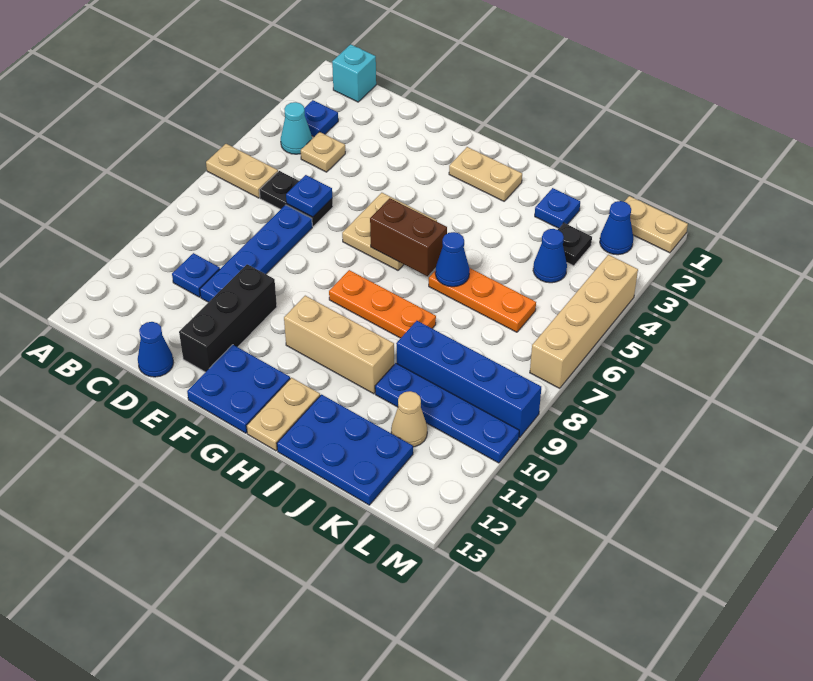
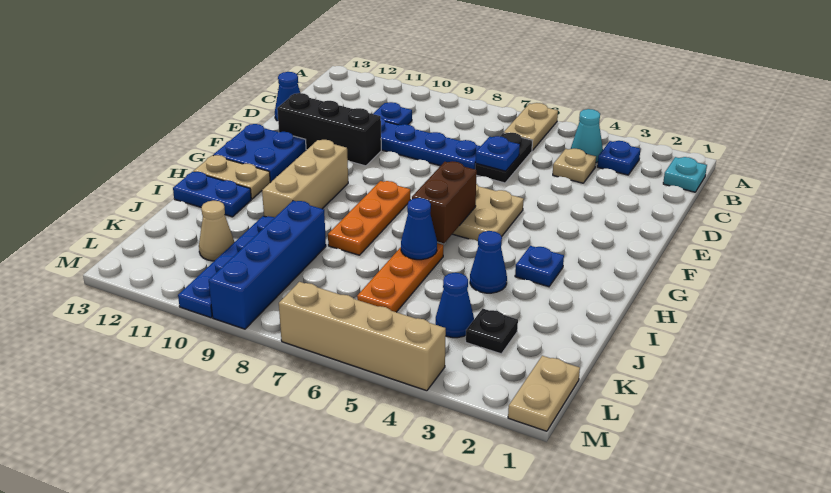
cyan brick B1 level 1 -> cyan plate B1 level 1
tan plate G2:H2 level 1 -> none
blue plate I12:K13 level 1 -> blue plate I12:I13 level 1
blue plate J2 level 1 -> blue plate H3 level 1
blue cone L2 level 1 -> blue cone I4 level 1

